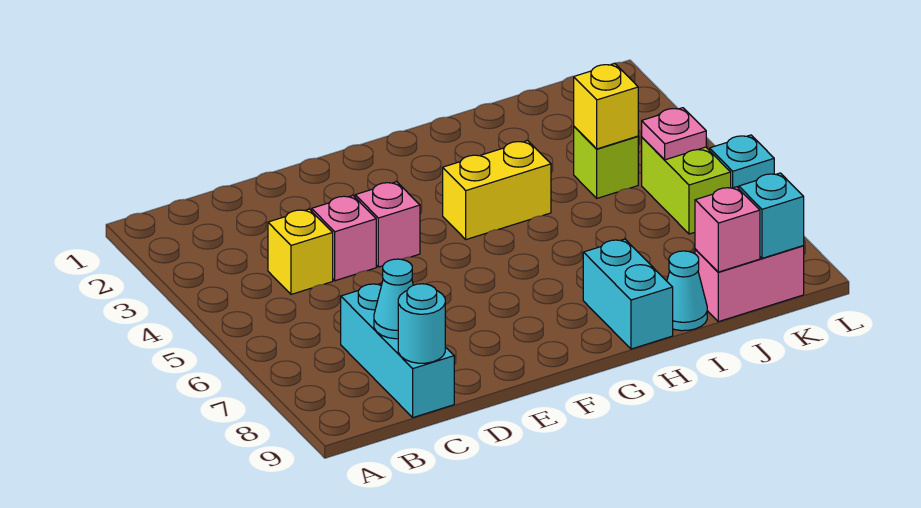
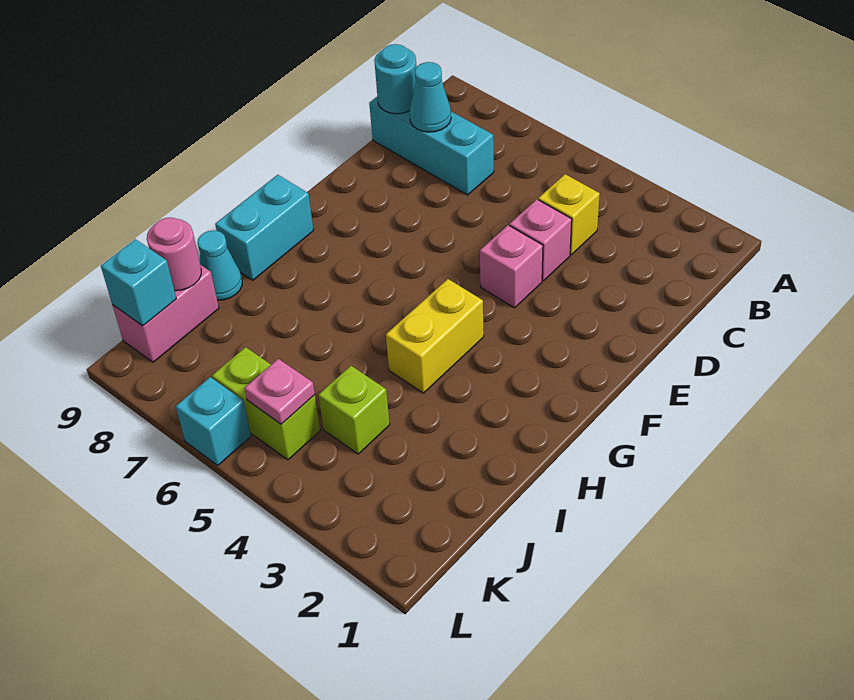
cyan brick H8:H9 level 1 -> cyan brick G9:H9 level 1
yellow brick J4 level 2 -> none
pink brick J9 level 2 -> pink round brick J9 level 2

